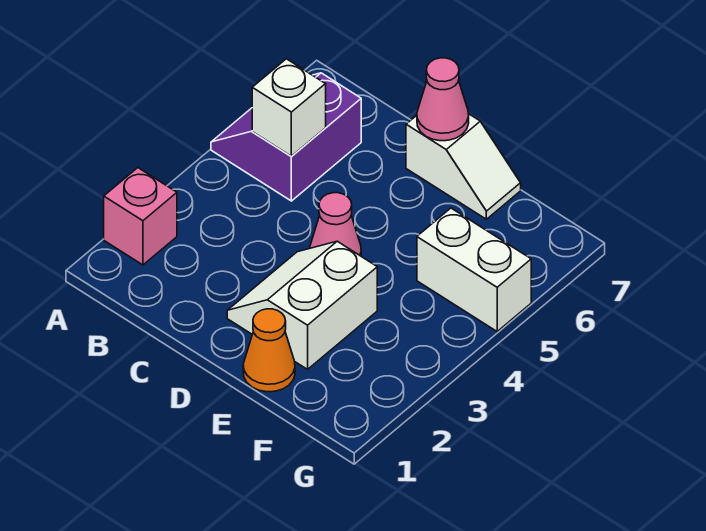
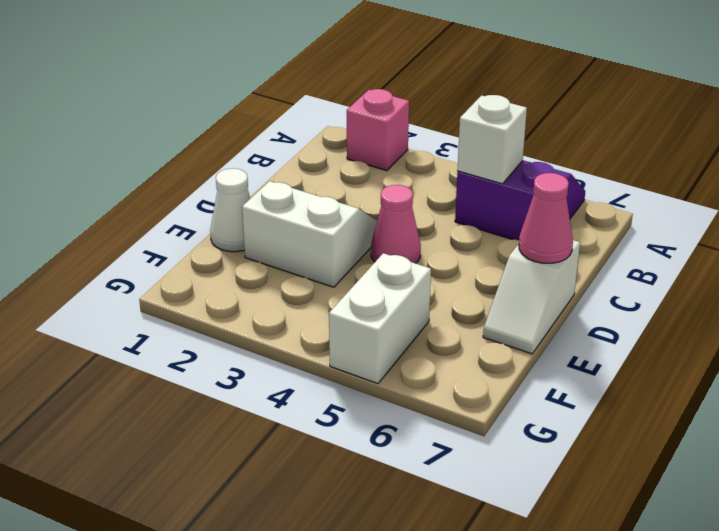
orange cone E1 level 1 -> white cone E1 level 1

